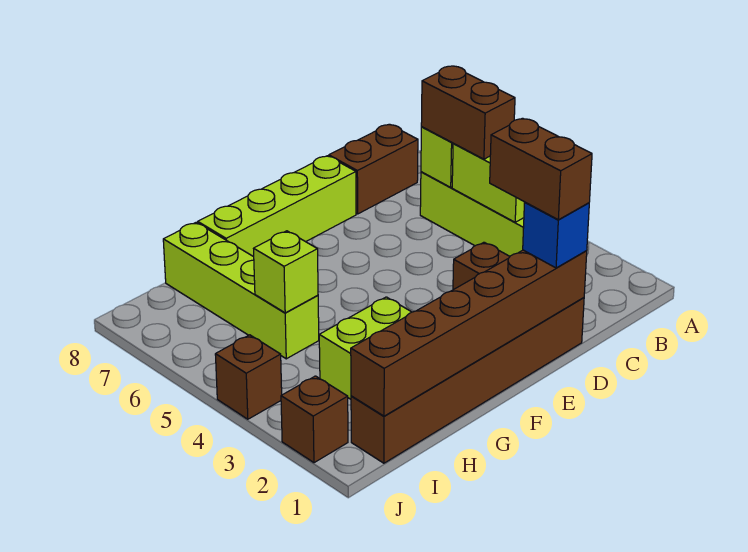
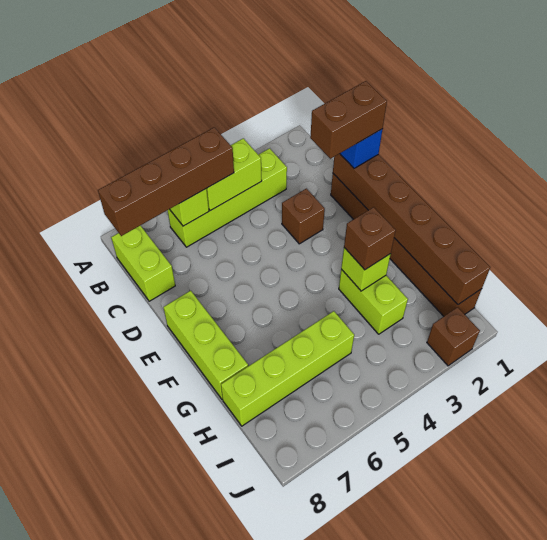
brown brick B5:B6 level 3 -> brown brick B5:B8 level 3
brown brick B8:C8 level 1 -> lime brick B8:C8 level 1
lime brick D8:G8 level 1 -> lime brick E8:G8 level 1
lime brick H5 level 2 -> lime brick G3 level 2
brown brick J4 level 1 -> brown brick G3 level 3

